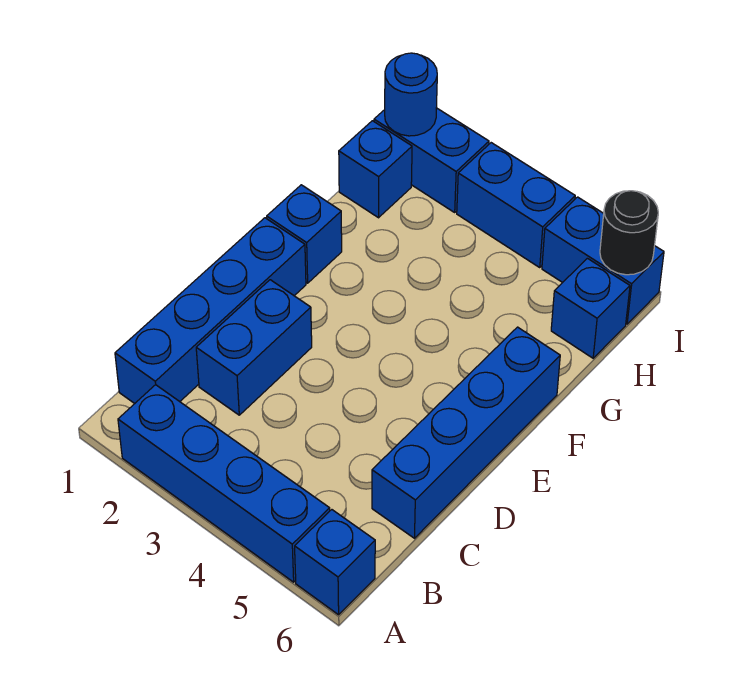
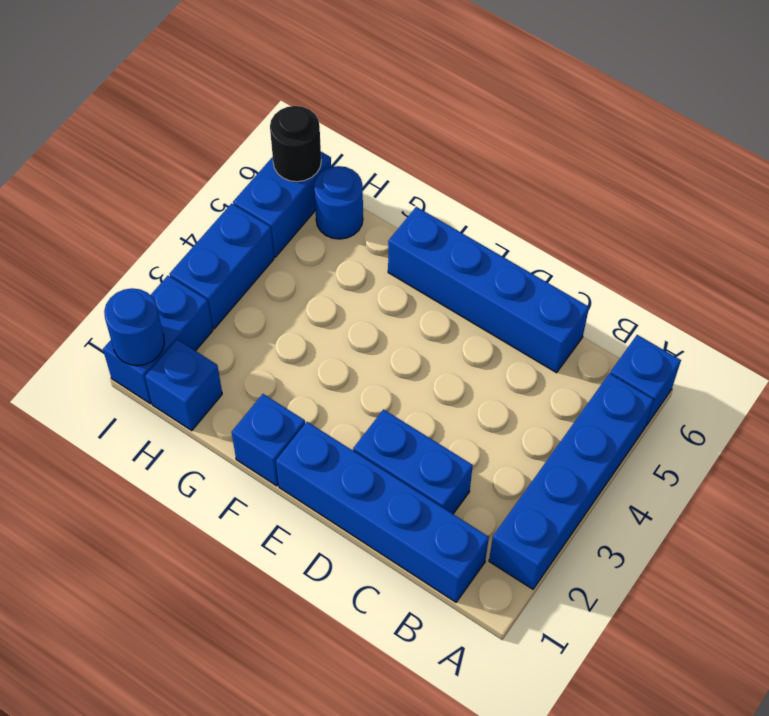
blue brick H6 level 1 -> blue round brick H6 level 1

